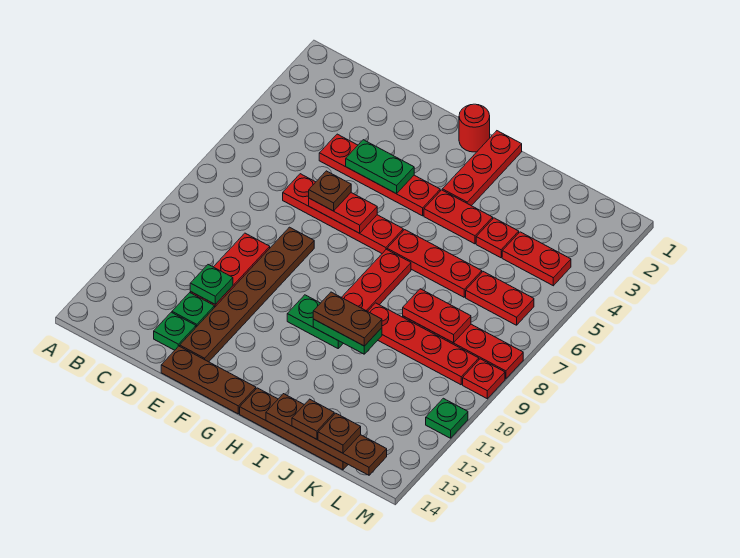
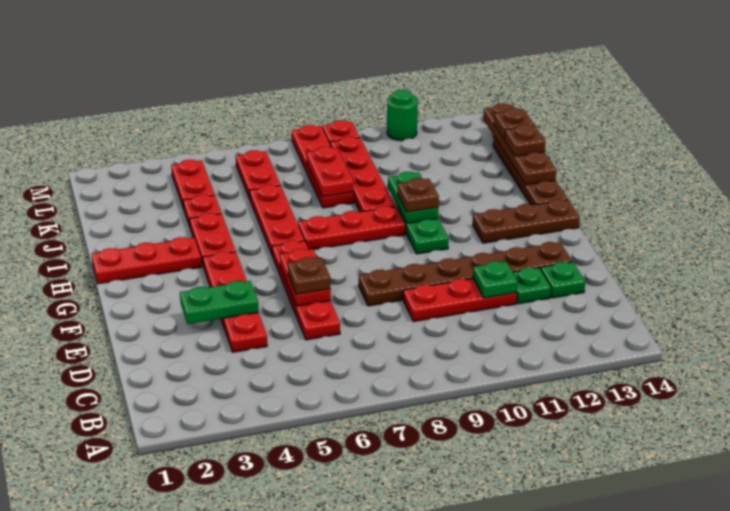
green plate E4:F4 level 2 -> green plate E3:E4 level 2
brown plate E14:G14 level 1 -> brown plate G12:G14 level 1
red round brick G1 level 1 -> none
brown plate H10:I10 level 3 -> brown plate H10 level 3
green plate M11 level 1 -> green round brick M11 level 1

